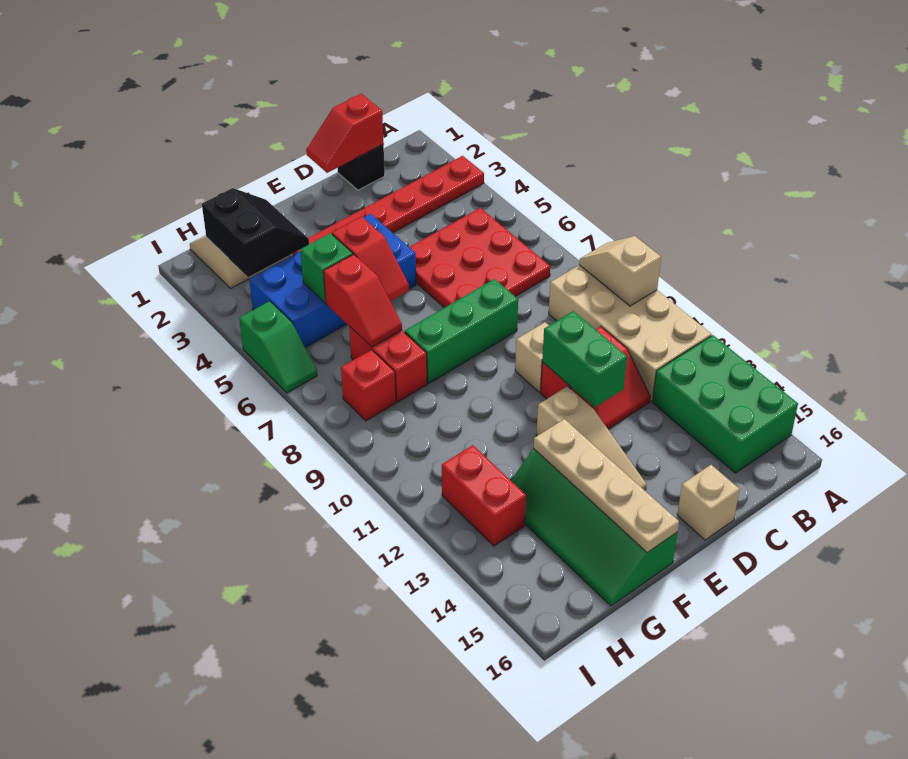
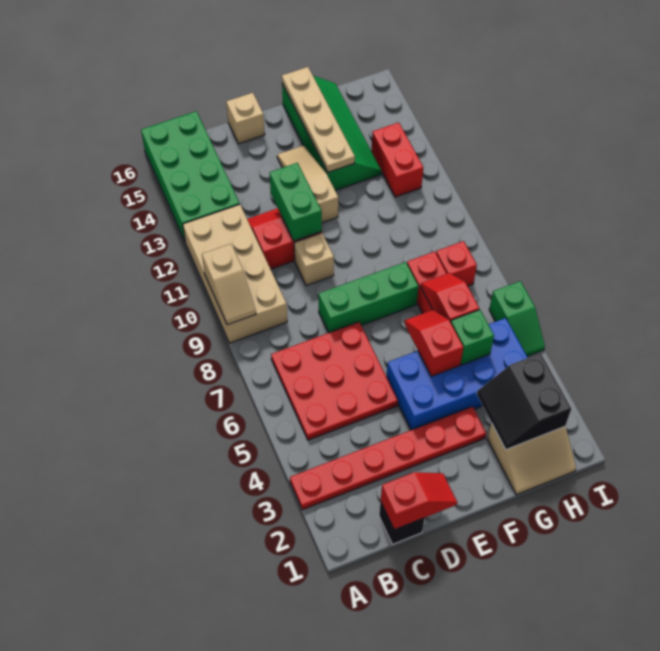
green brick A13:B15 level 1 -> green brick A13:B16 level 1
green slope I5:I6 level 1 top 5 -> green slope I5:I6 level 1 top 6

